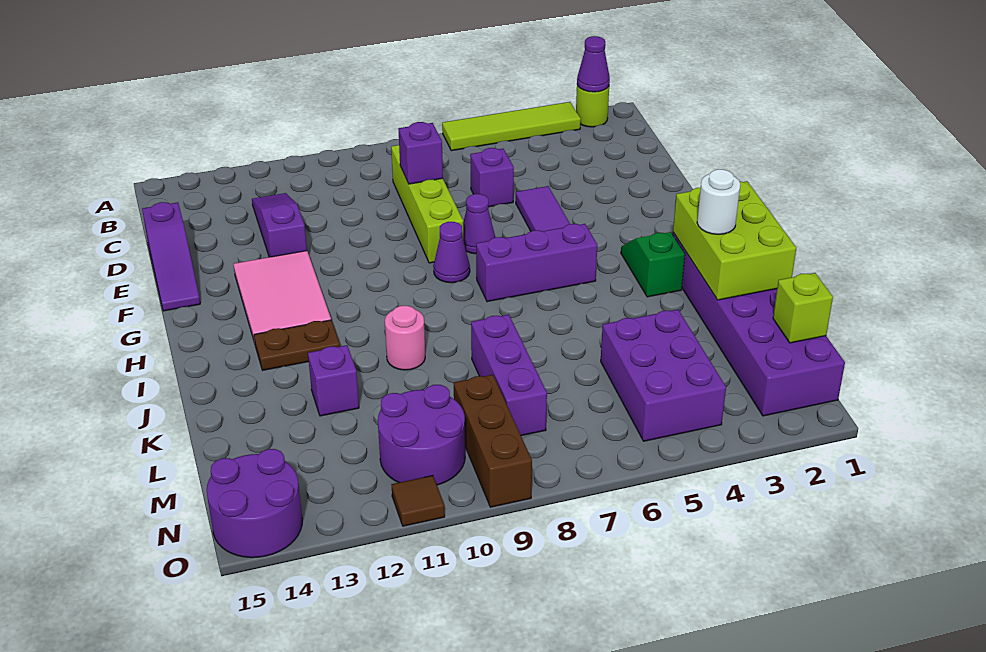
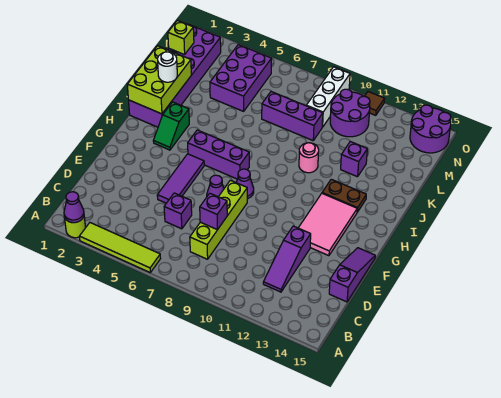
purple brick K8:M8 level 1 -> purple brick L7:L9 level 1
brown brick M9:O9 level 1 -> white brick M9:O9 level 1

